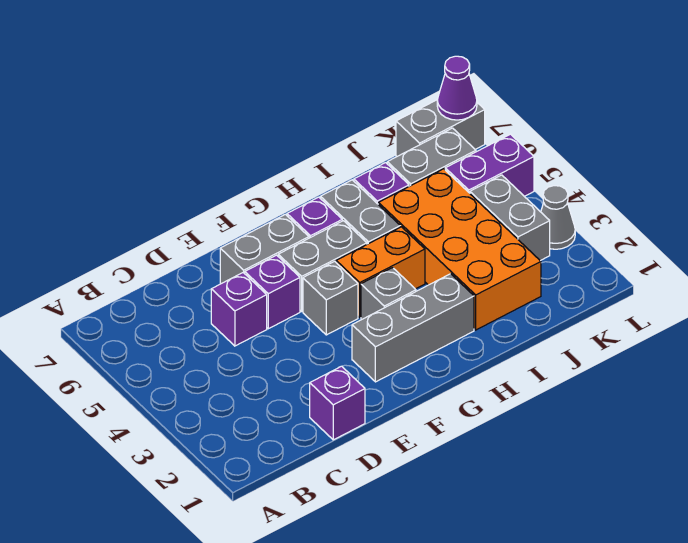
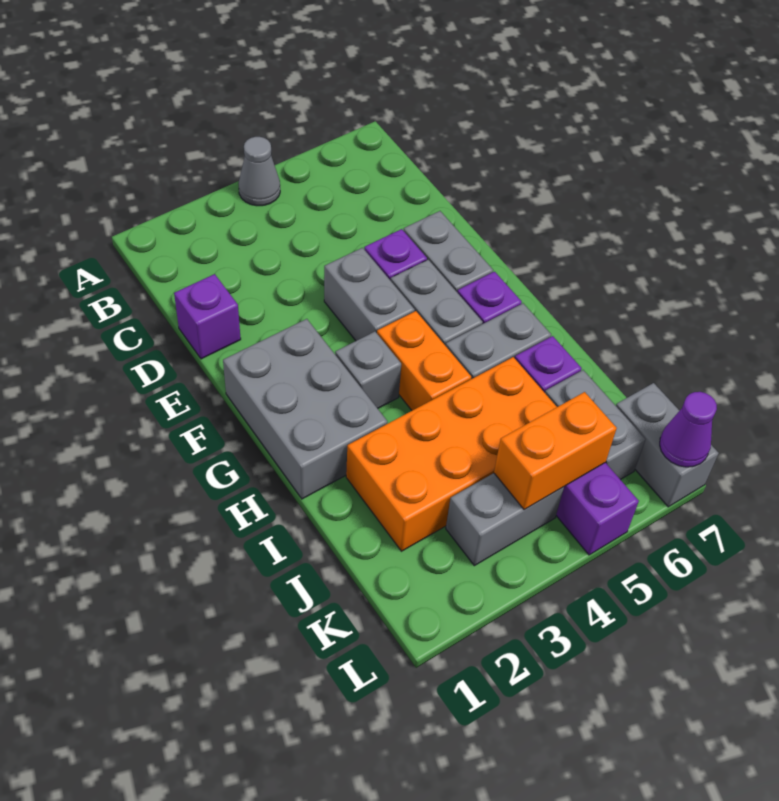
purple brick D5 level 1 -> none
grey brick F2:H2 level 1 -> grey brick F1:H2 level 1
grey brick F4 level 1 -> grey brick E4:F4 level 1
none -> orange brick K4:K5 level 2
grey cone L3 level 1 -> grey cone A4 level 1

